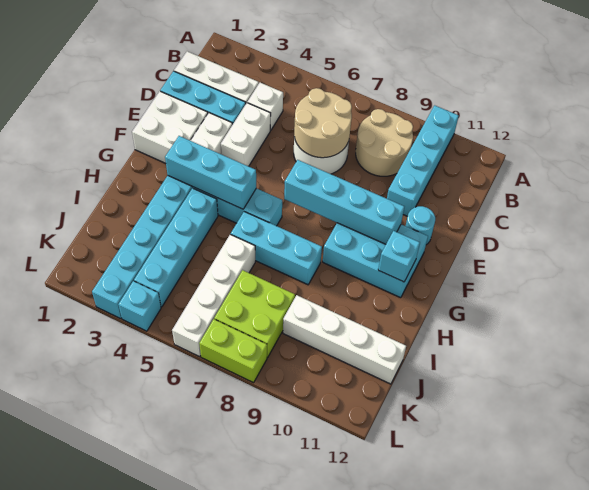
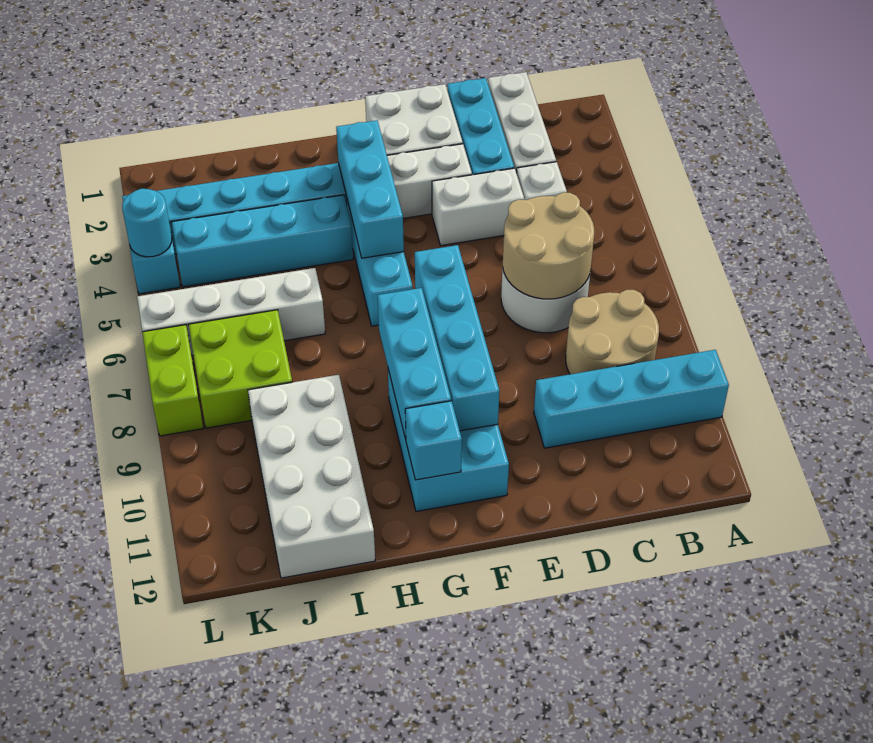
cyan round brick E11 level 1 -> cyan round brick L4 level 2
cyan brick H6:H8 level 1 -> cyan brick G8:G10 level 2
white brick J9:J12 level 1 -> white brick I9:J12 level 1

